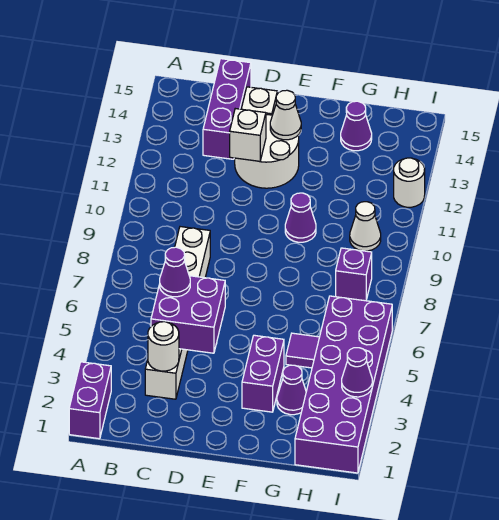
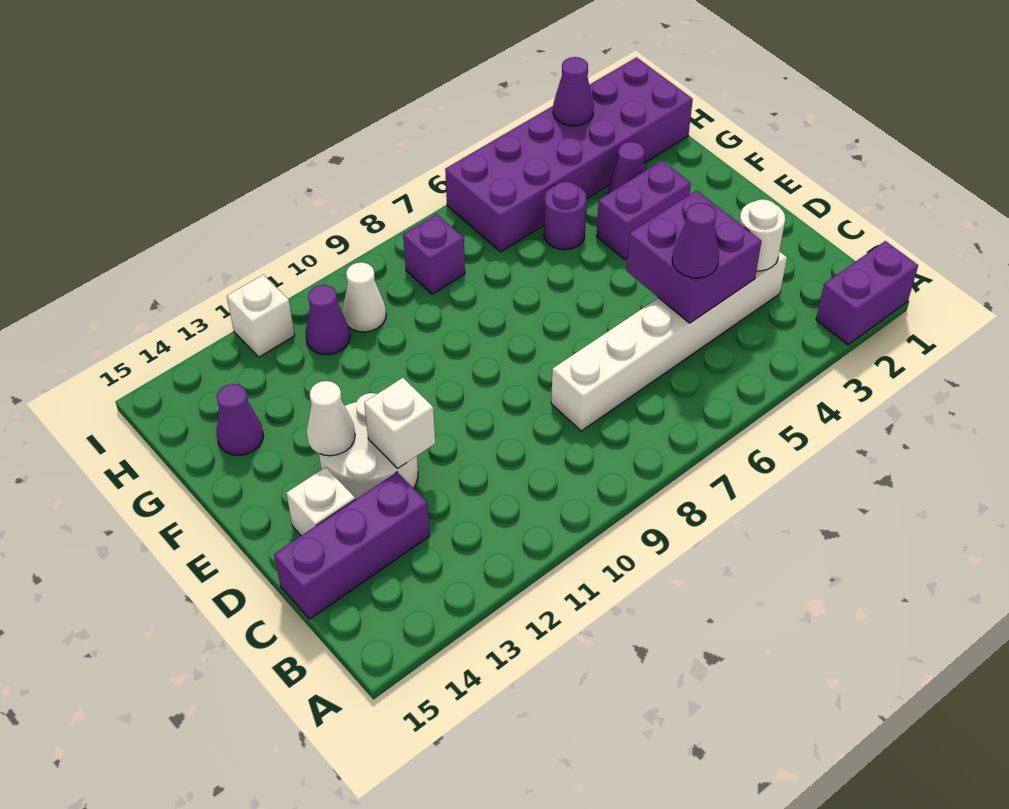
purple cone F10 level 1 -> purple cone H11 level 1
purple tile G5 level 1 -> purple round brick G5 level 1
white round brick I12 level 1 -> white brick I12 level 1

